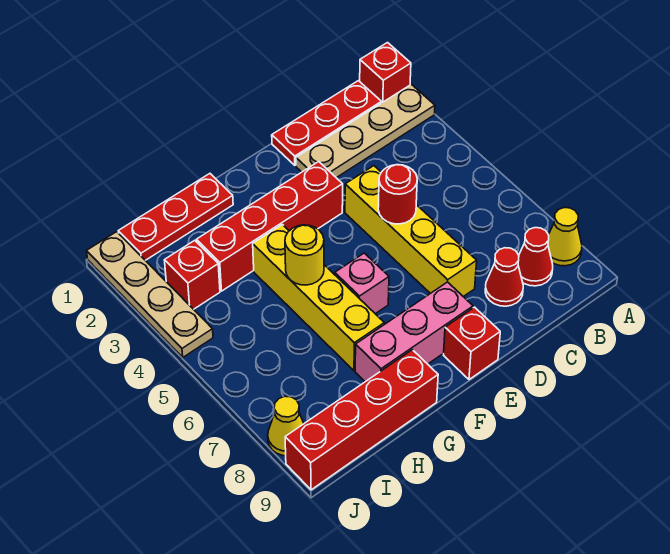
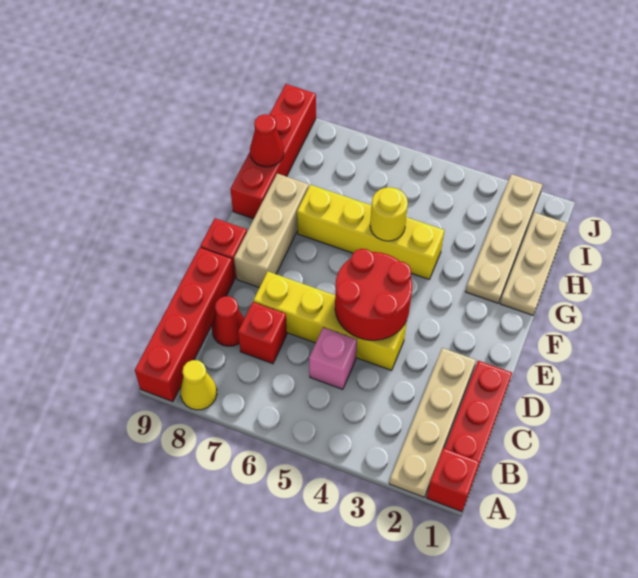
red cone B8 level 1 -> red cone H9 level 2
red round brick D5 level 2 -> red round brick D4:E5 level 2
red brick E3:H3 level 1 -> red brick A9:D9 level 1
pink brick E8:G8 level 1 -> tan brick E8:G8 level 1
pink brick F6 level 1 -> pink brick C5 level 1
red plate G1:I1 level 1 -> tan plate G1:I1 level 1
red brick I3 level 1 -> red brick C7 level 1
tan plate J1:J4 level 1 -> tan plate G2:J2 level 1
yellow cone J8 level 1 -> none

